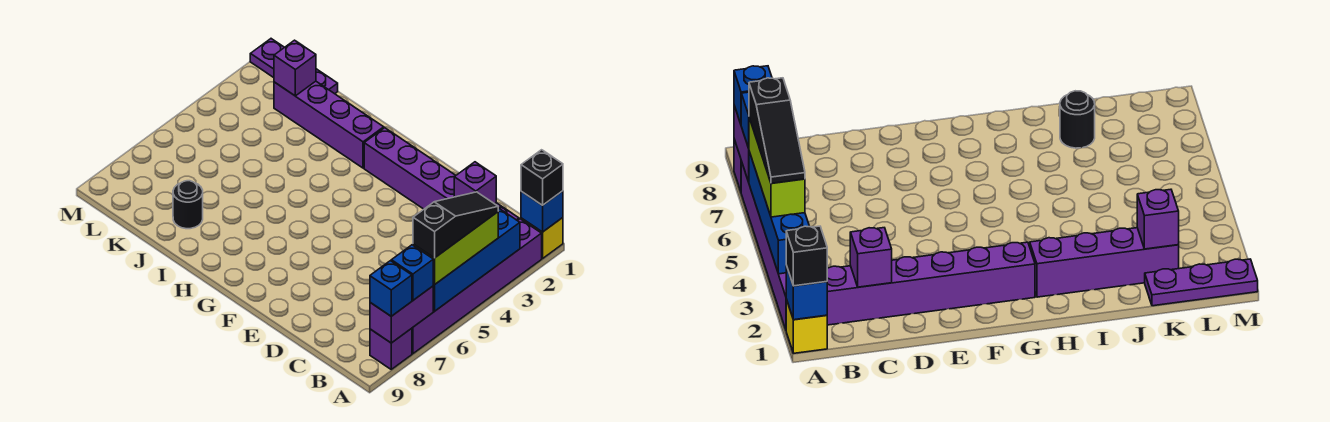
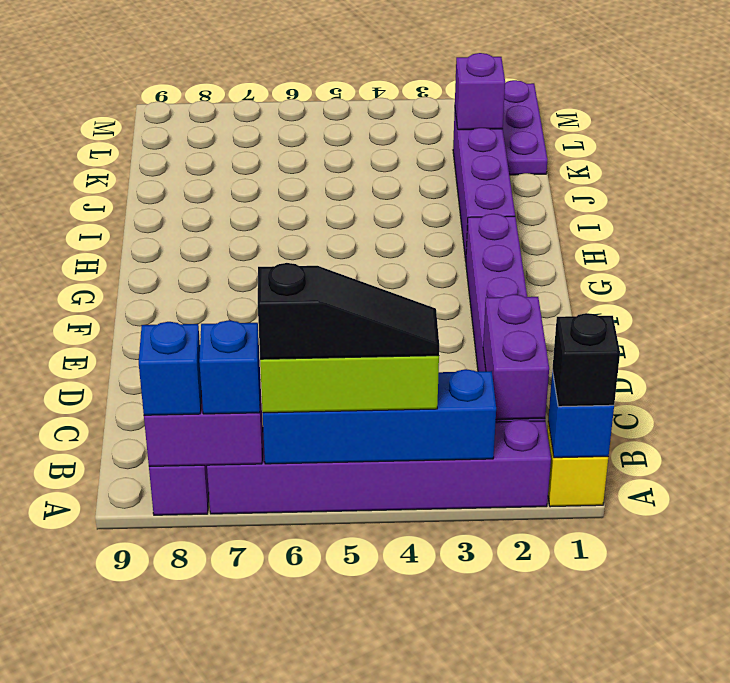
purple brick C2 level 2 -> purple brick B2:C2 level 2
black round brick J8 level 1 -> none

